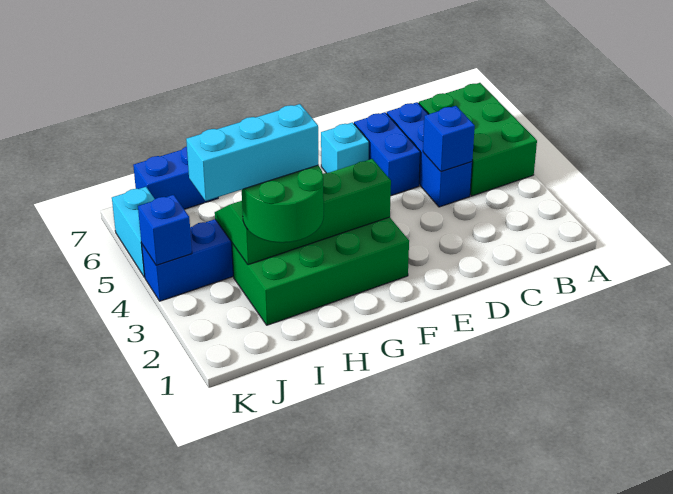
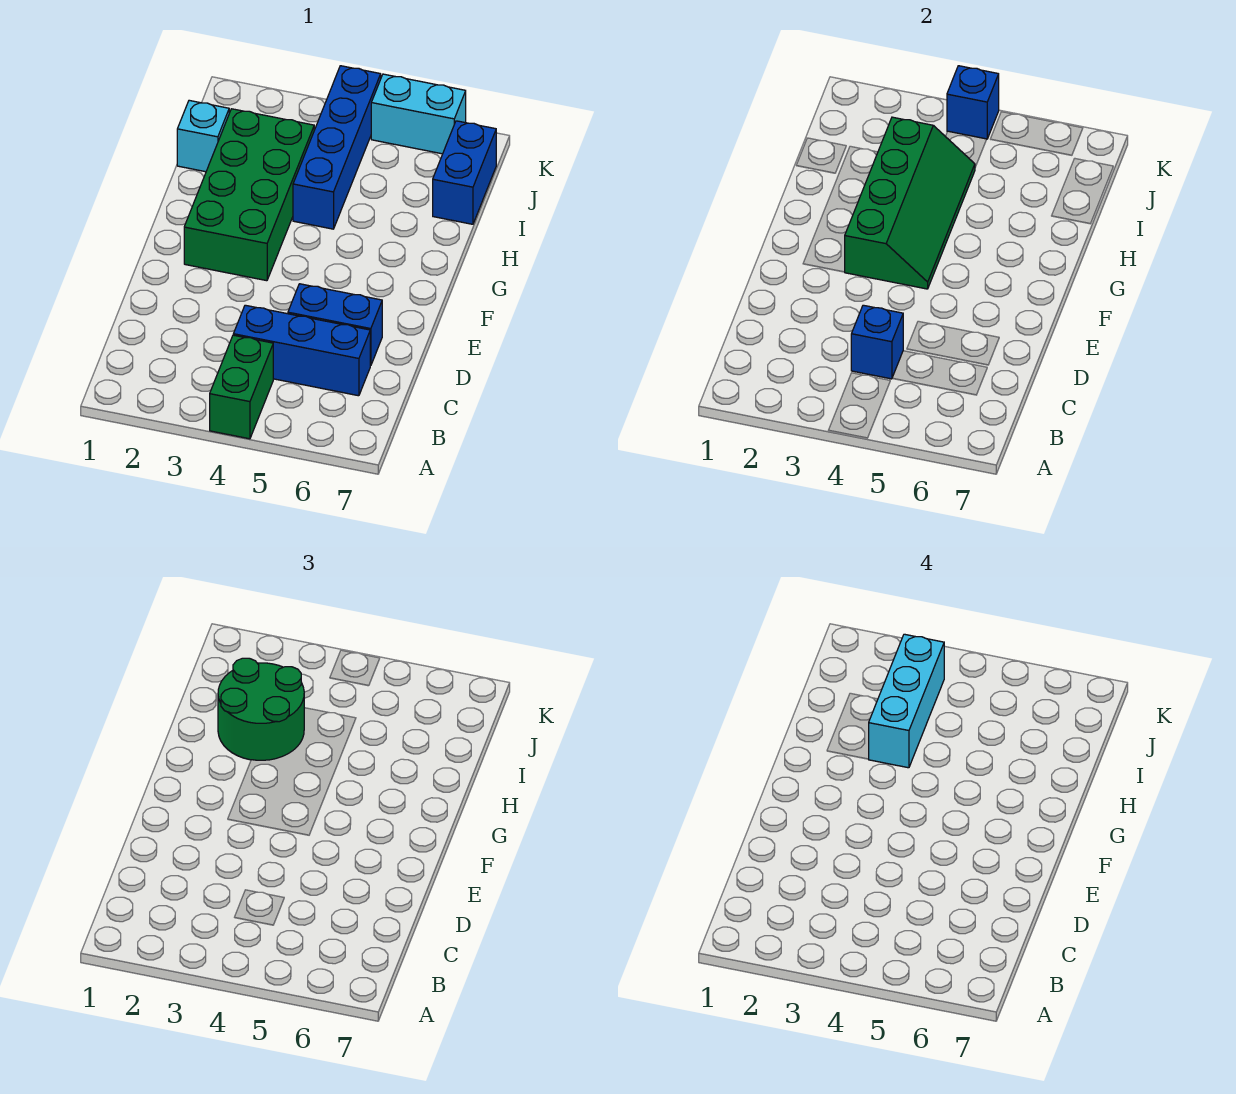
green brick A4:B6 level 1 -> green brick A4:B4 level 1
cyan brick E6 level 1 -> cyan brick I1 level 1

